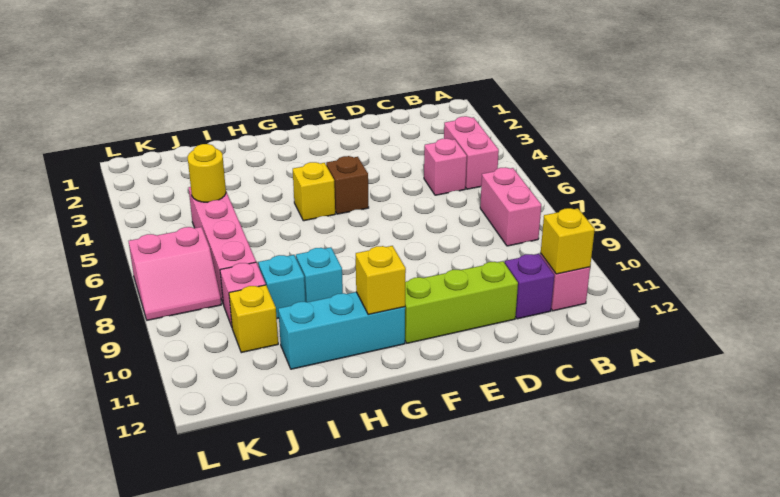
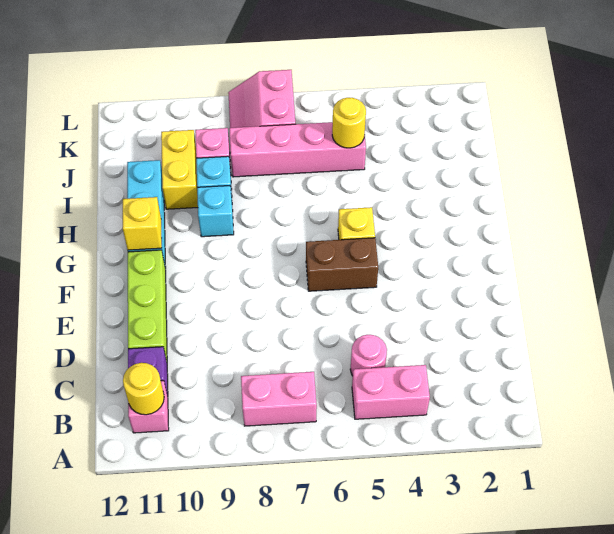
yellow brick B11 level 2 -> yellow round brick B11 level 2
pink brick C5 level 1 -> pink round brick C5 level 1
brown brick F5 level 1 -> brown brick F5:F6 level 1
yellow brick J10 level 1 -> yellow brick I10:J10 level 1

